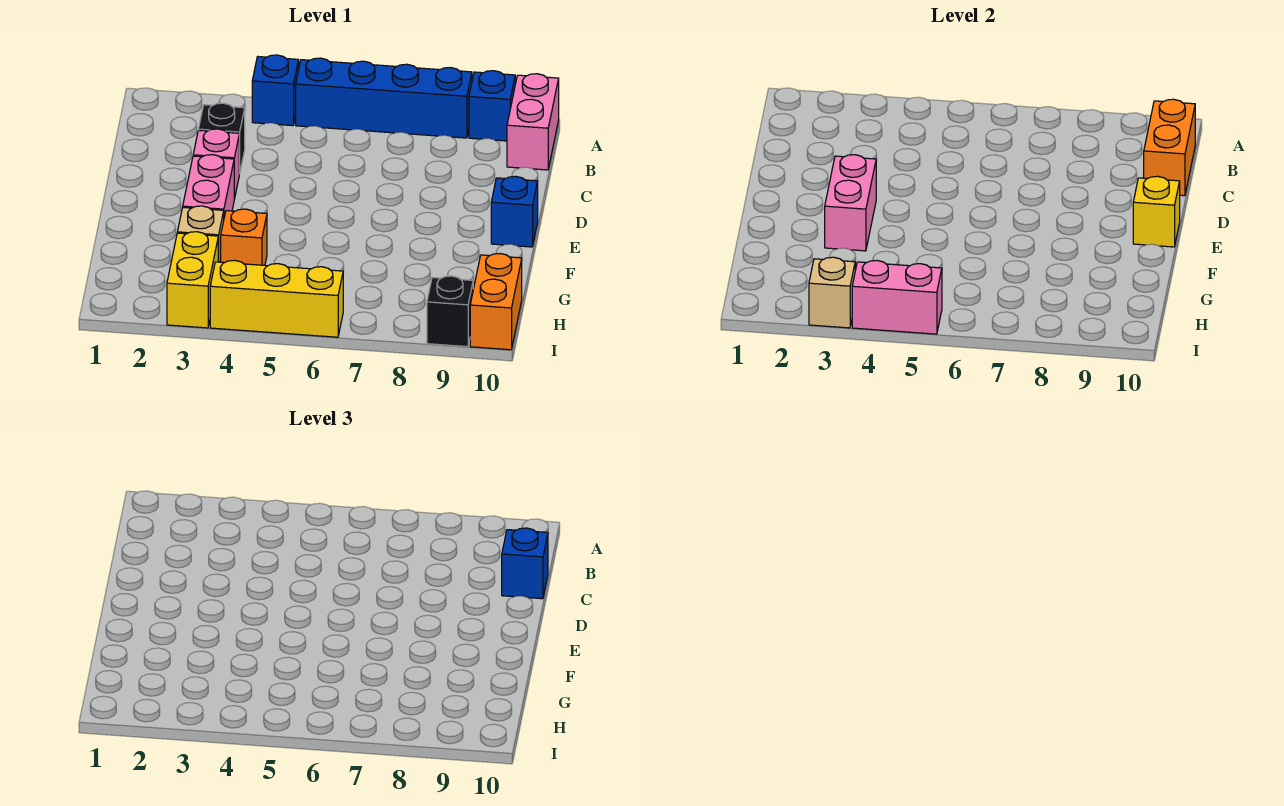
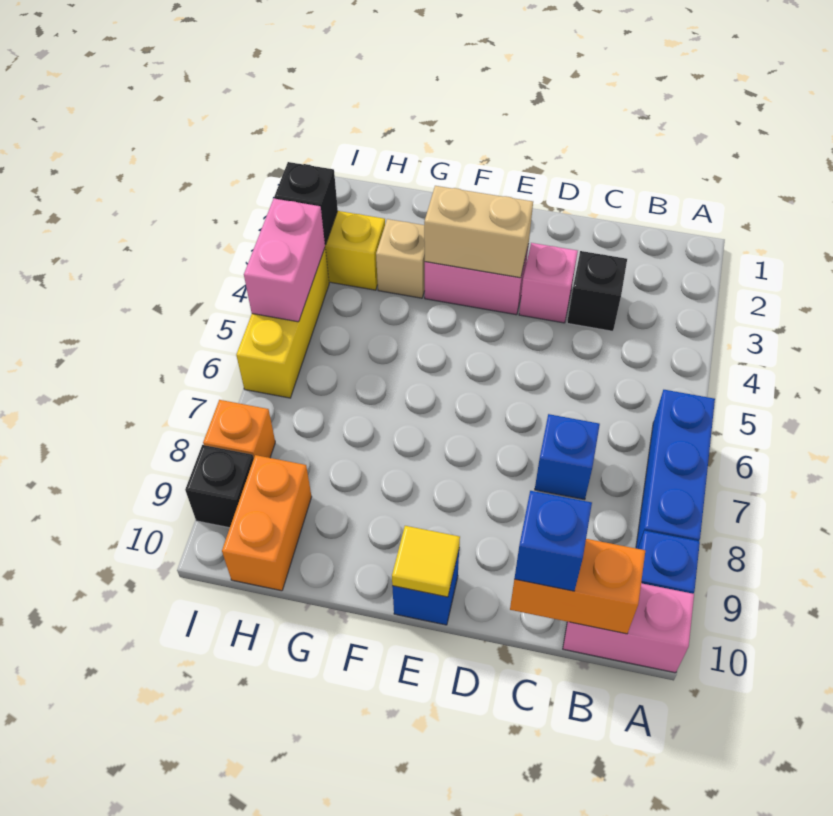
blue brick A4 level 1 -> blue brick C7 level 1
blue brick A5:A8 level 1 -> blue brick A6:A8 level 1
pink brick E3:F3 level 2 -> tan brick E3:F3 level 2
yellow brick E10 level 2 -> yellow tile E10 level 2
orange brick G4 level 1 -> orange brick I8 level 1
orange brick H10:I10 level 1 -> orange brick H9:H10 level 1
tan brick I3 level 2 -> black brick I3 level 2

